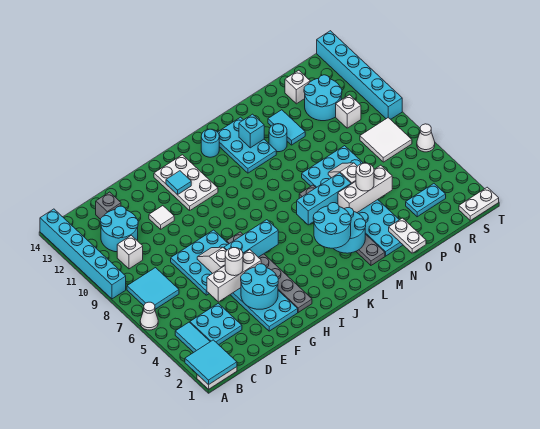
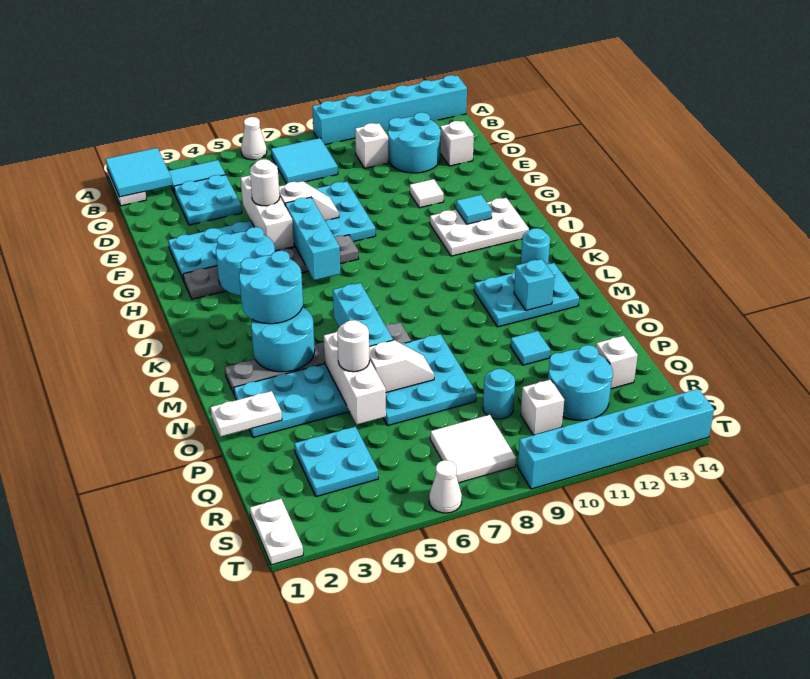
grey brick D13 level 1 -> white brick D13 level 1
cyan round brick F3:G4 level 2 -> cyan round brick H3:I4 level 2
cyan round brick N11 level 1 -> cyan round brick Q9 level 1
cyan tile O11:O12 level 1 -> cyan tile O11 level 1
cyan plate Q3:R3 level 1 -> cyan plate Q3:R4 level 1

